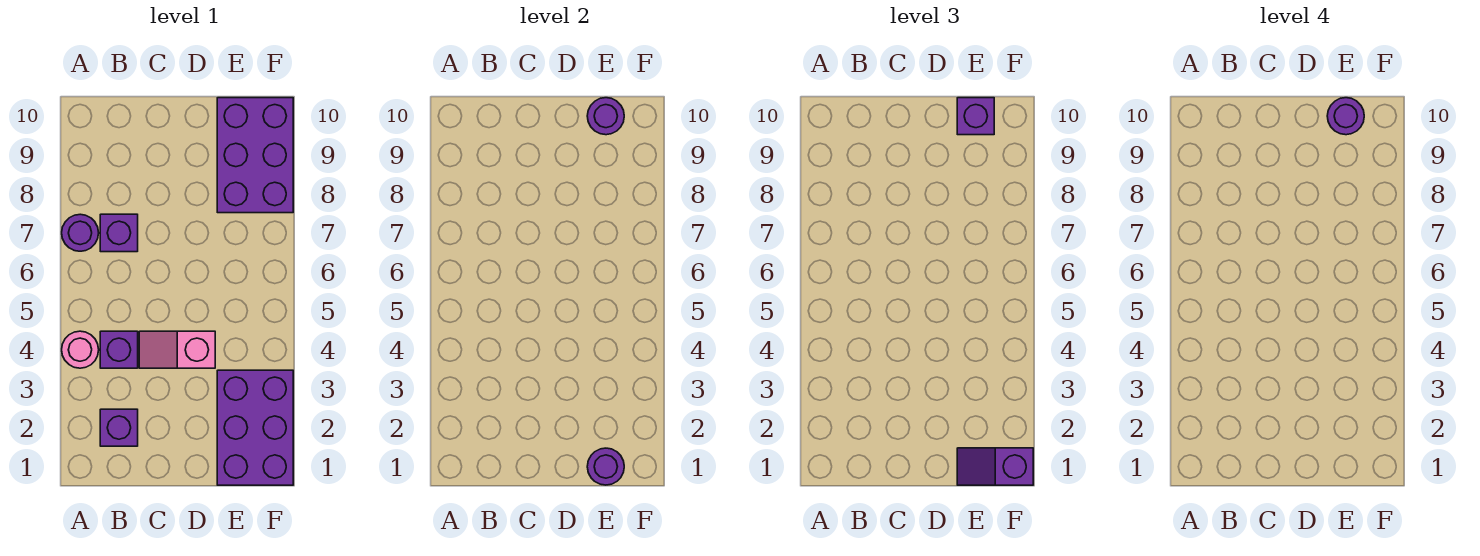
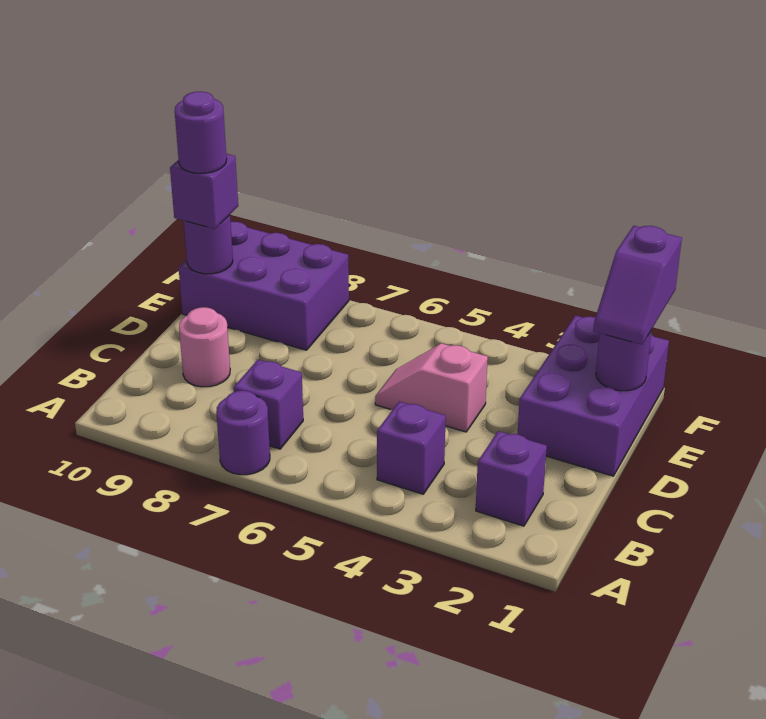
pink round brick A4 level 1 -> pink round brick C9 level 1
pink slope C4:D4 level 1 top D -> pink slope D4:D5 level 1 top 4
purple brick E1:F3 level 1 -> purple brick D1:F2 level 1

